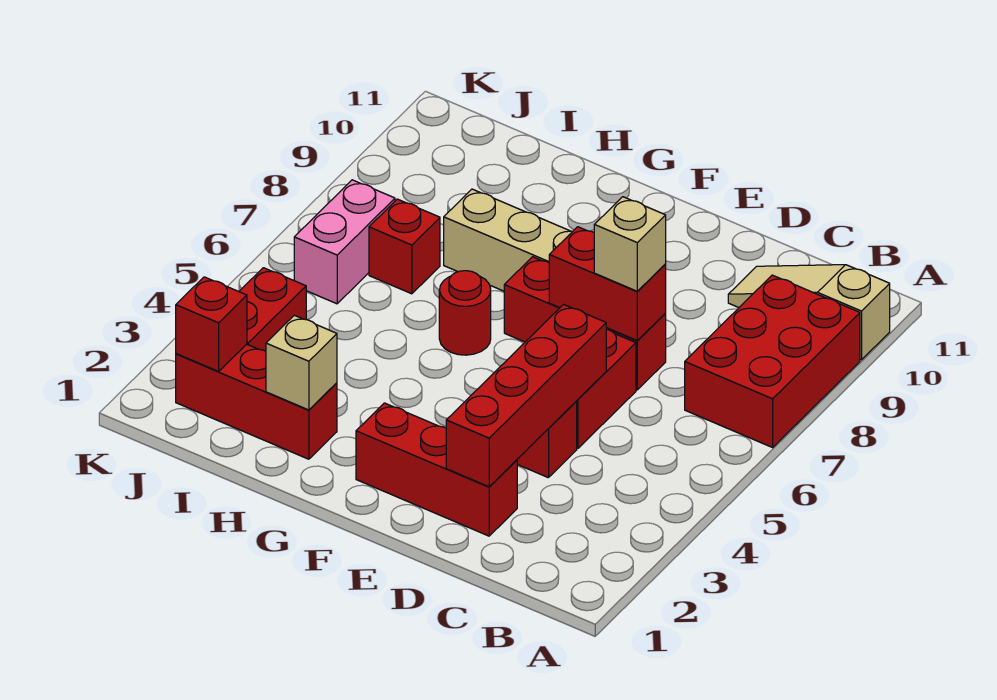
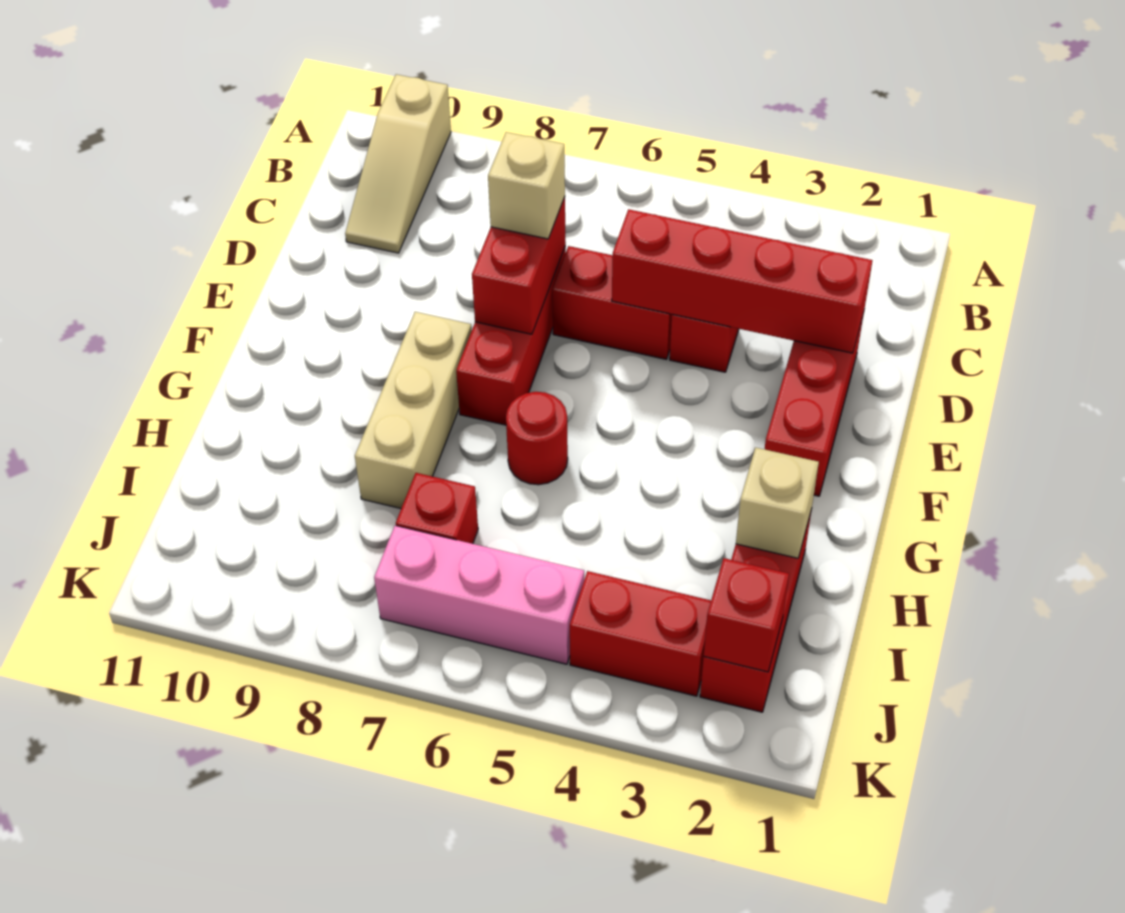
red brick A7:B9 level 1 -> none
pink brick J6:J7 level 1 -> pink brick J5:J7 level 1

